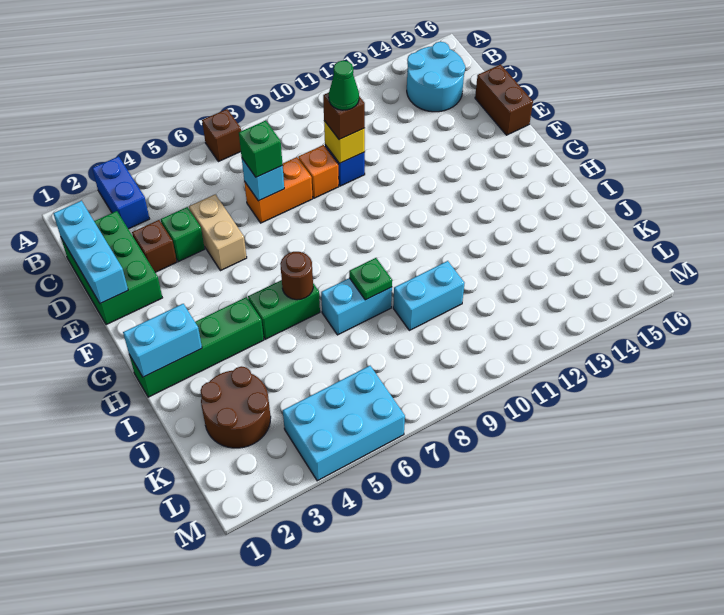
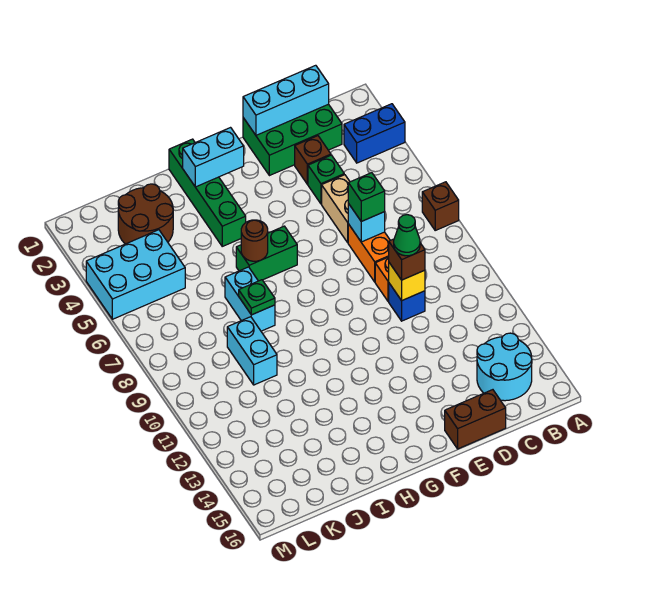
tan brick D5:E5 level 1 -> tan brick D5:D6 level 1
cyan brick H1:H2 level 2 -> cyan brick G2:H2 level 2
green brick H5:H6 level 1 -> green brick G6:H6 level 1
cyan brick L4:M6 level 1 -> cyan brick K4:M5 level 1

